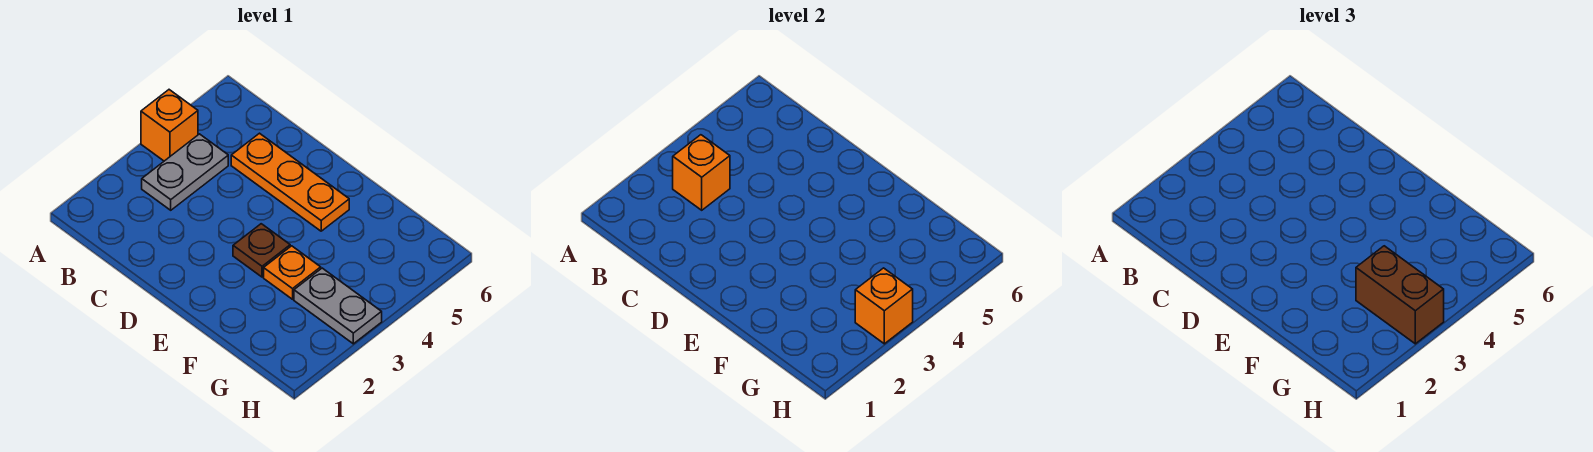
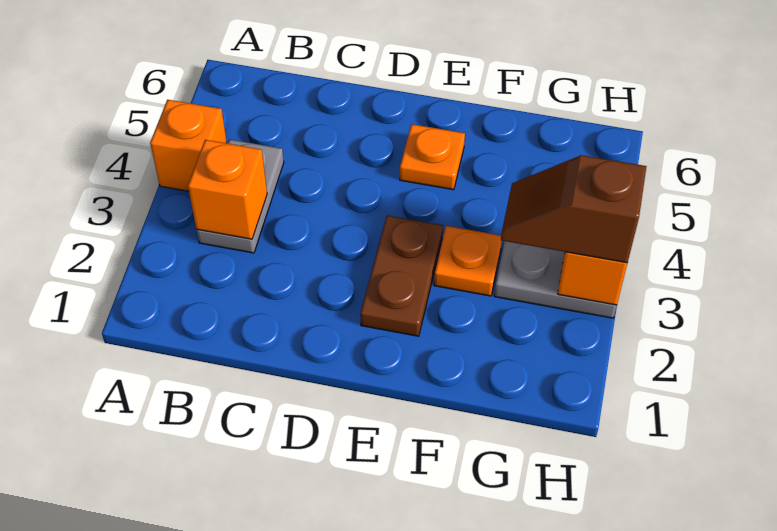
orange plate C5:E5 level 1 -> orange plate E5 level 1
brown plate E3 level 1 -> brown plate E2:E3 level 1
brown brick G3:H3 level 3 -> brown slope G3:H3 level 3 top H

